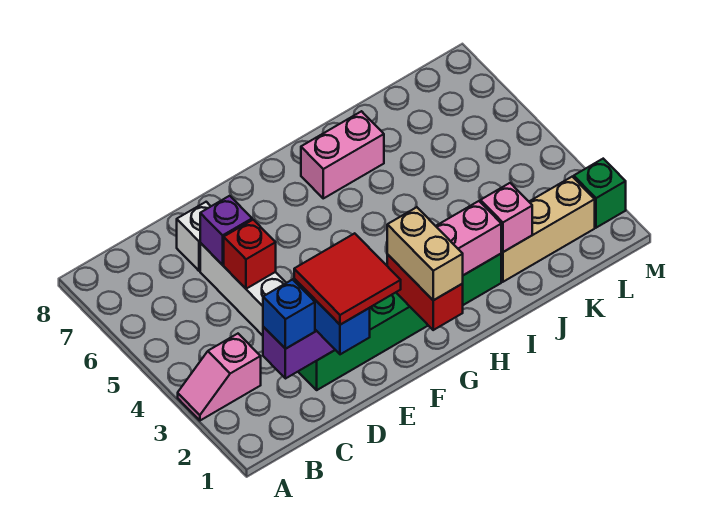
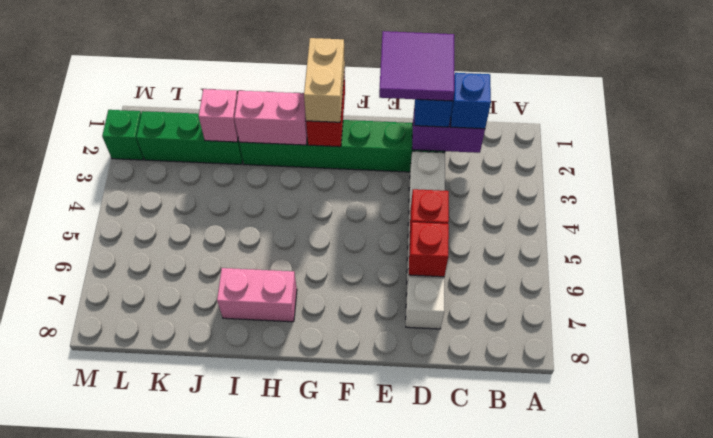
pink slope A3:B3 level 1 top B -> none
red tile D1:E2 level 4 -> purple tile D1:E2 level 4
purple brick D6 level 2 -> red brick D6 level 2
tan brick J2:L2 level 1 -> green brick J2:L2 level 1

